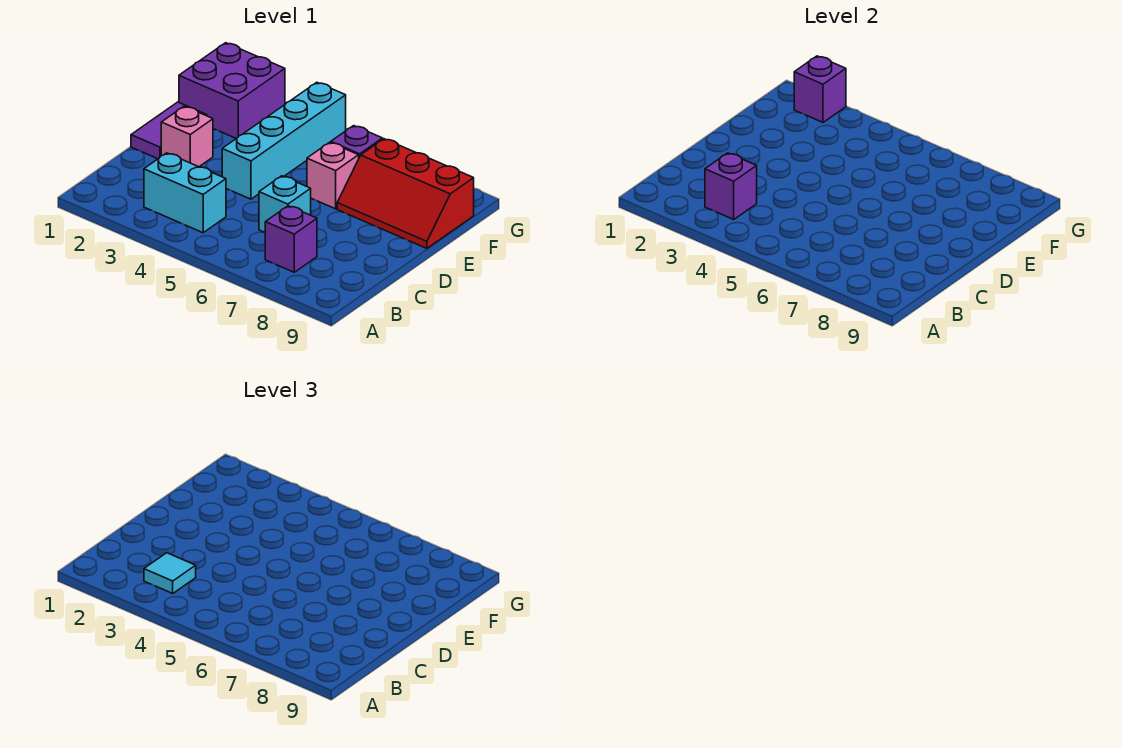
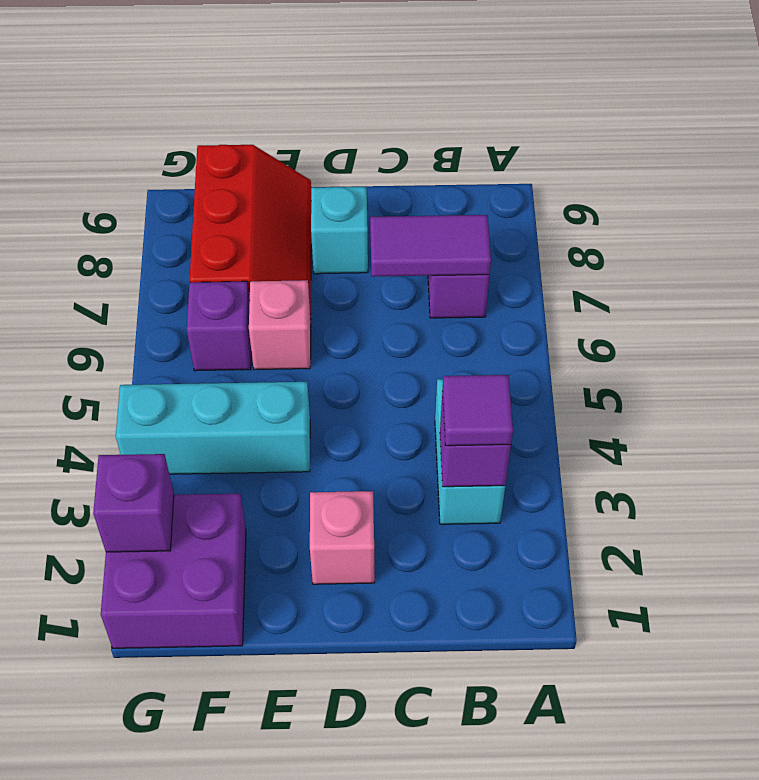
cyan tile B3 level 3 -> purple tile B3 level 3
cyan brick C6 level 1 -> cyan brick D8 level 1
purple tile D1:E1 level 1 -> purple tile B7:C7 level 2
cyan brick D4:G4 level 1 -> cyan brick E4:G4 level 1

